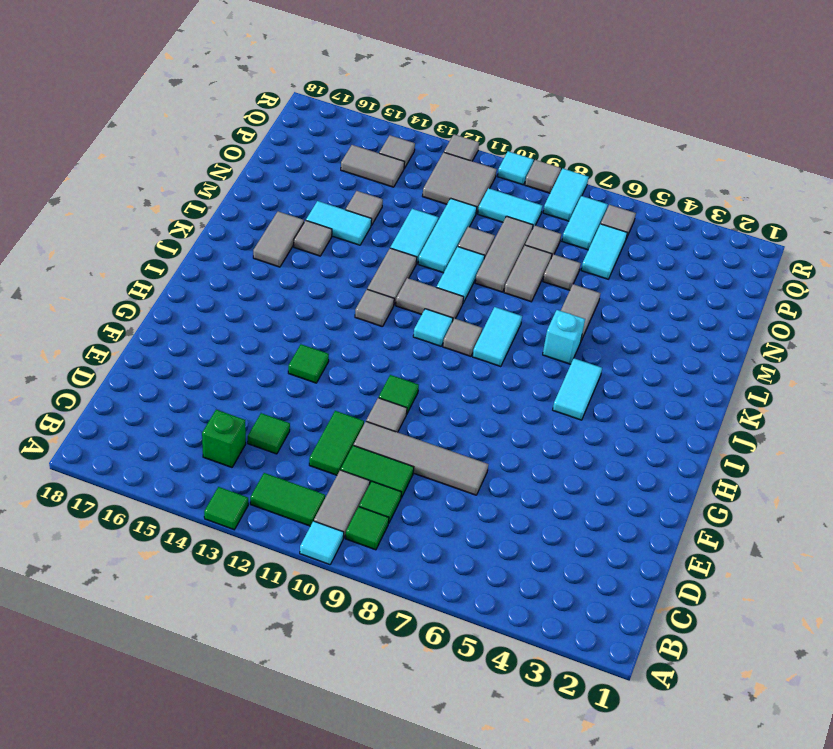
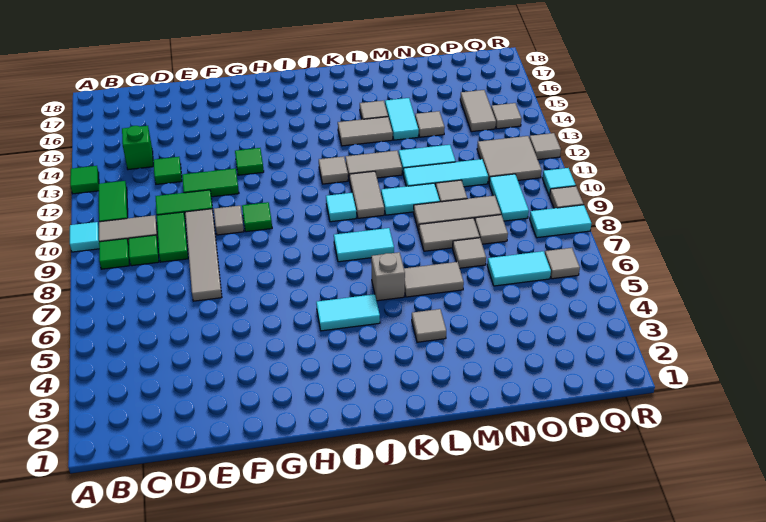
none -> green tile E12:F12 level 1
grey tile J9 level 1 -> grey tile L4 level 1
cyan brick K6 level 1 -> grey brick K6 level 1
grey tile K16:L16 level 1 -> grey tile K14:L14 level 1
cyan tile P7:Q7 level 1 -> none

